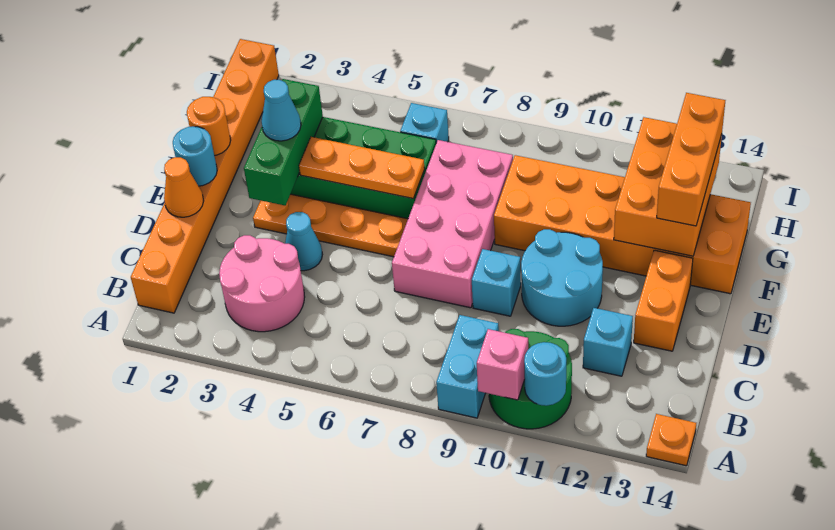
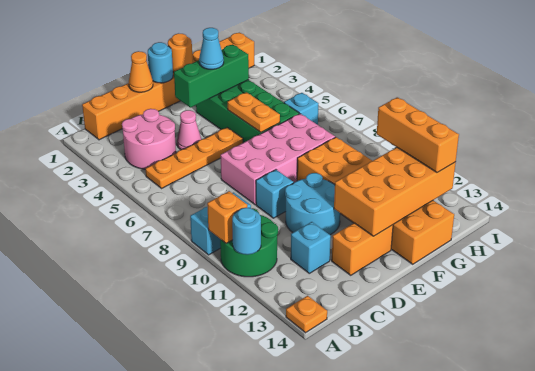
pink brick A10 level 2 -> orange brick A10 level 2
cyan cone D4 level 1 -> pink cone D4 level 1
orange plate E3:E6 level 1 -> orange plate B5:E5 level 1
orange plate F4:F6 level 2 -> orange plate F5:F6 level 2
orange brick F12:H13 level 2 -> orange brick E12:H13 level 2
orange brick F13:H13 level 3 -> orange brick H11:H13 level 3

